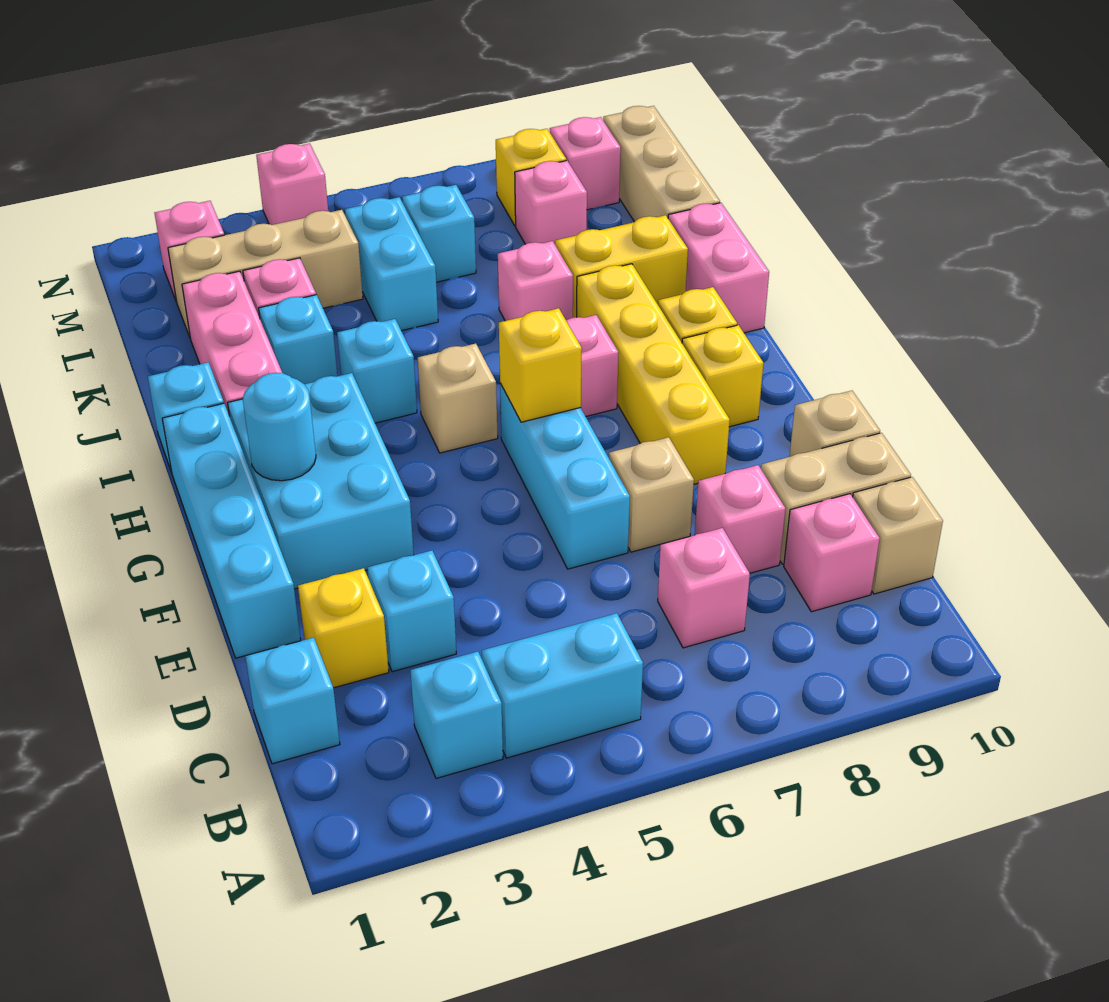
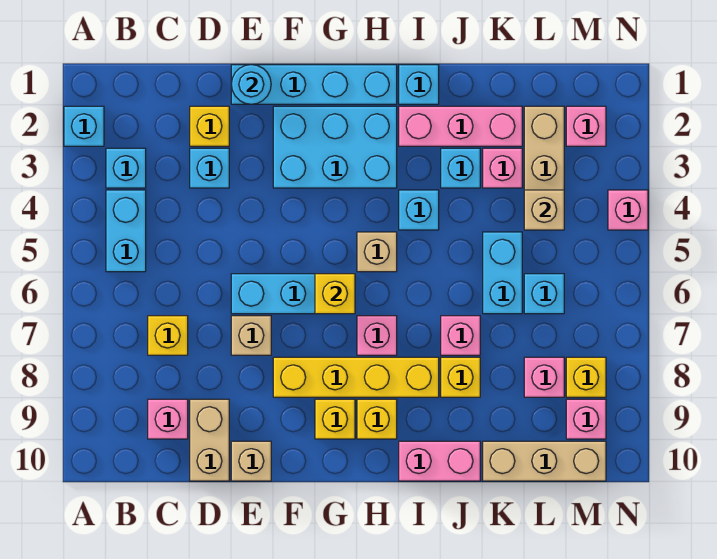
cyan brick C1 level 1 -> cyan brick A2 level 1
pink brick C7 level 1 -> yellow brick C7 level 1
tan brick C10 level 1 -> tan brick L4 level 2
pink brick D8 level 1 -> none
cyan round brick G2 level 2 -> cyan round brick E1 level 2
yellow brick J8:J9 level 1 -> yellow brick J8 level 1
cyan brick K5:L5 level 1 -> cyan brick K5:K6 level 1

